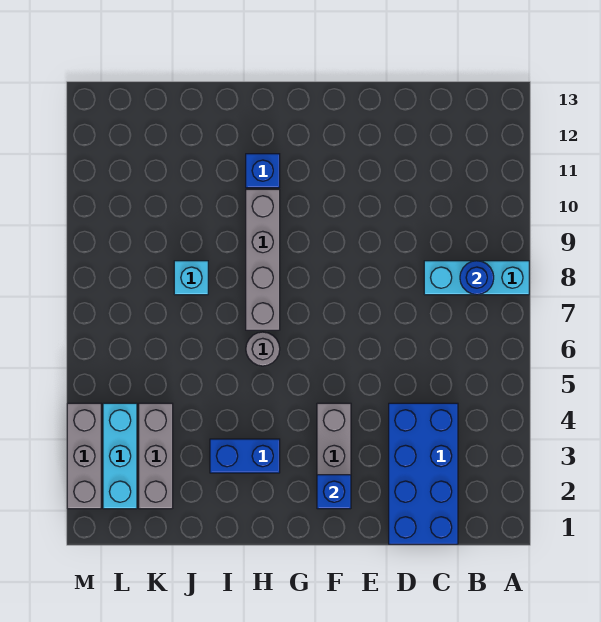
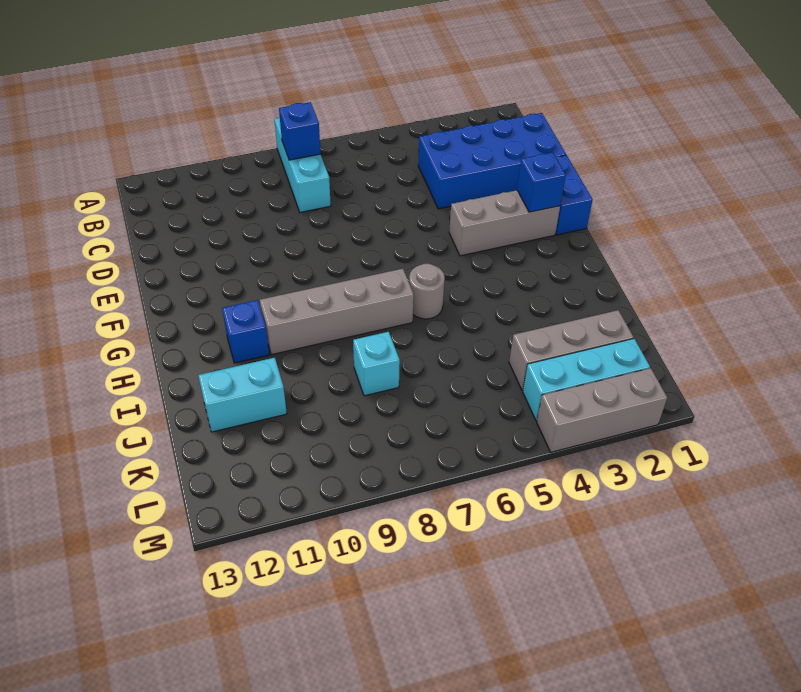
blue round brick B8 level 2 -> blue brick B8 level 2
blue brick H3:I3 level 1 -> blue brick E1:F1 level 1
none -> cyan brick J11:J12 level 1

